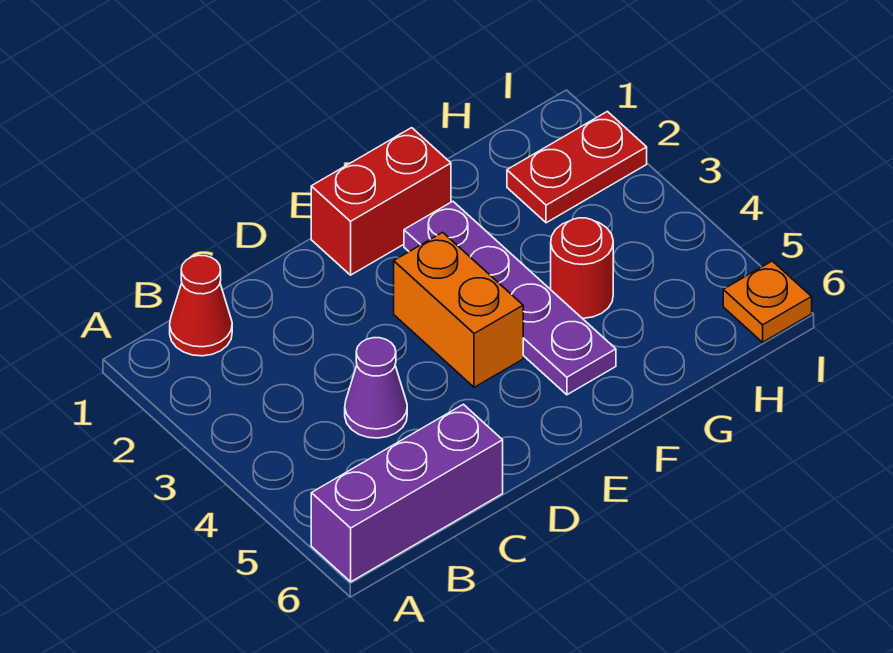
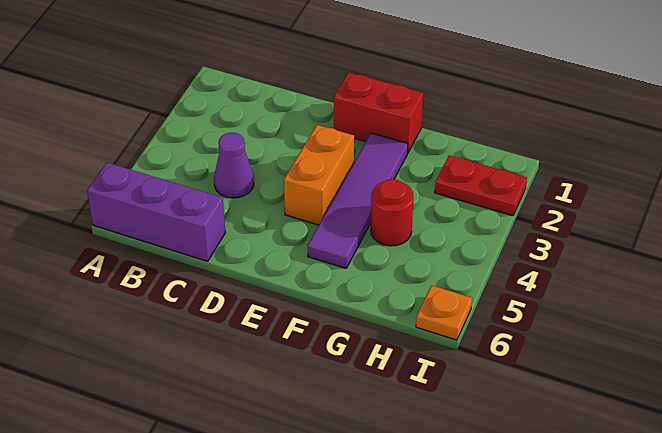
red cone B1 level 1 -> none
purple plate F2:F5 level 1 -> purple tile F2:F5 level 1

